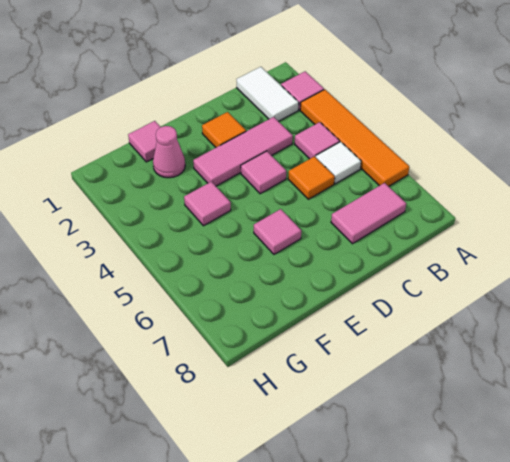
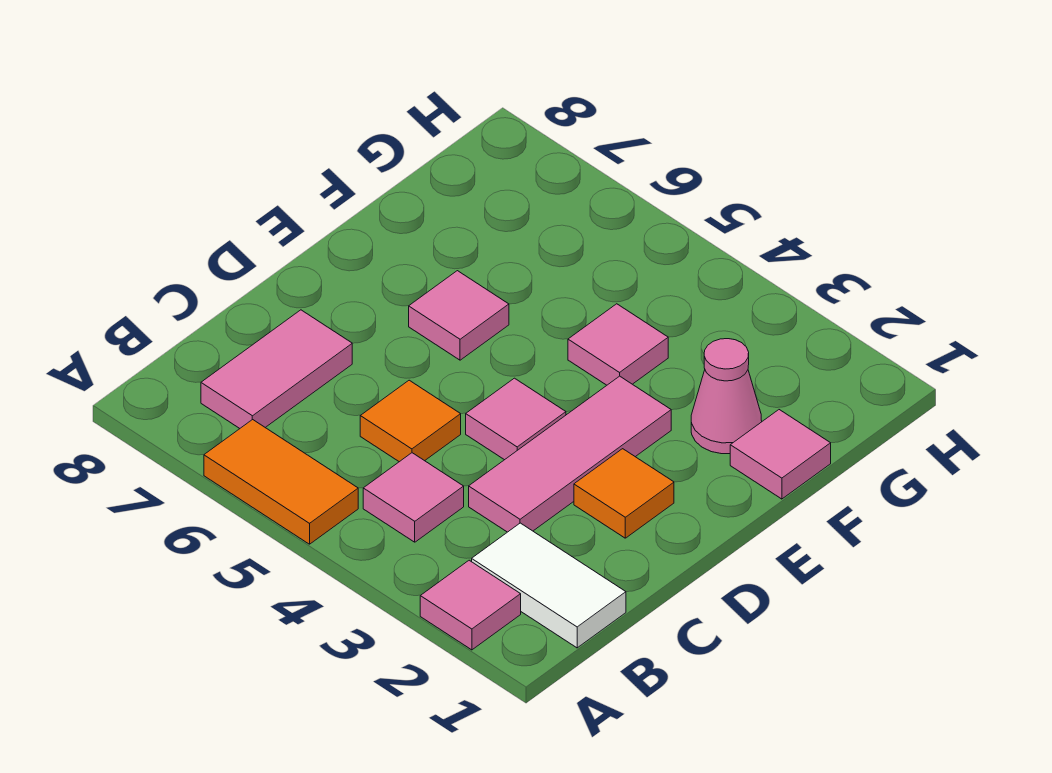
orange tile A3:A6 level 1 -> orange tile A5:A6 level 1
white tile B5 level 1 -> none

